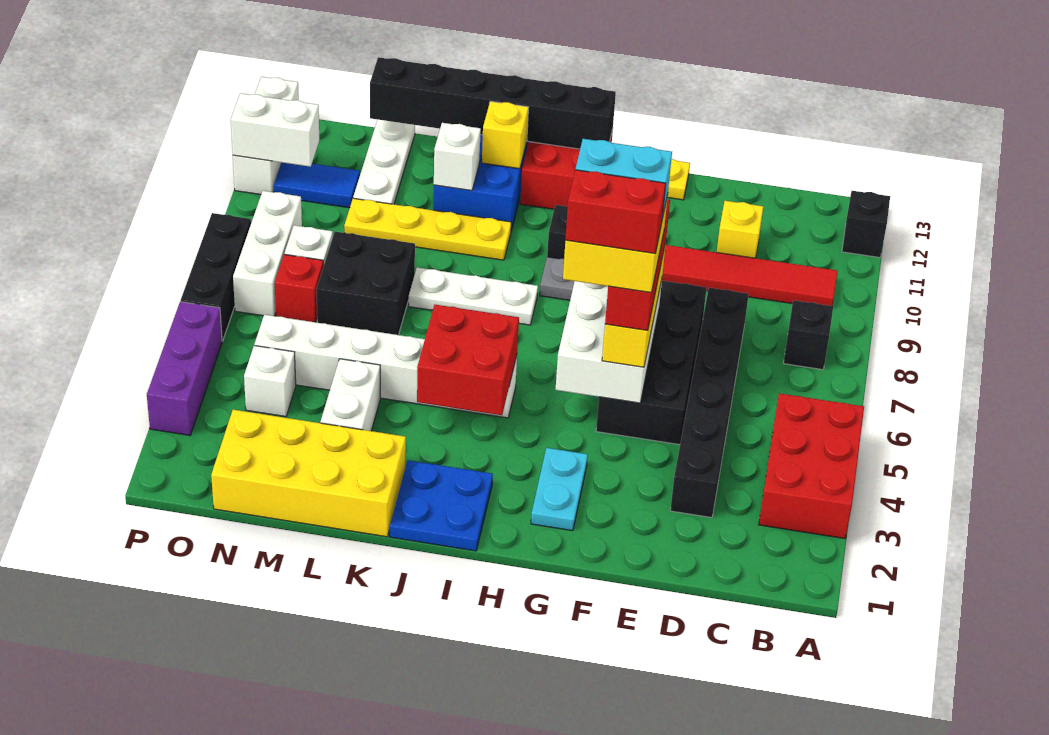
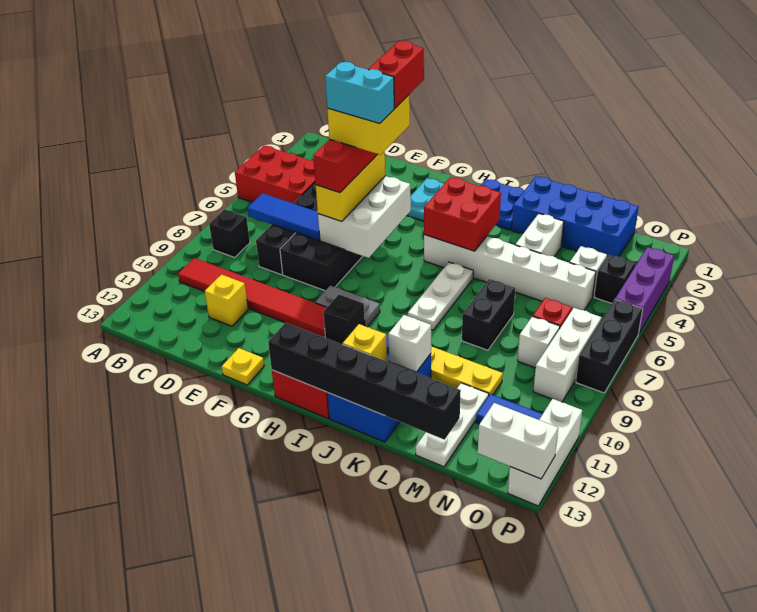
red brick A3:B5 level 1 -> red brick A4:C5 level 1
black brick A12 level 1 -> black brick O4 level 1
none -> blue tile C7:E7 level 2
red brick F5:G5 level 6 -> red brick G4:G5 level 6
white plate I8:K8 level 1 -> white plate J6:J8 level 1
yellow brick K1:N2 level 1 -> blue brick K1:N2 level 1
black brick L7:M8 level 1 -> black brick L7:L8 level 1
white brick O11:P11 level 2 -> white brick O13:P13 level 2

